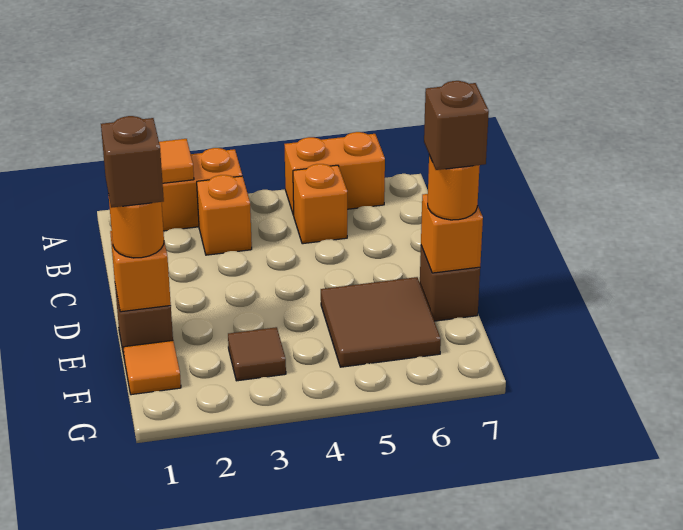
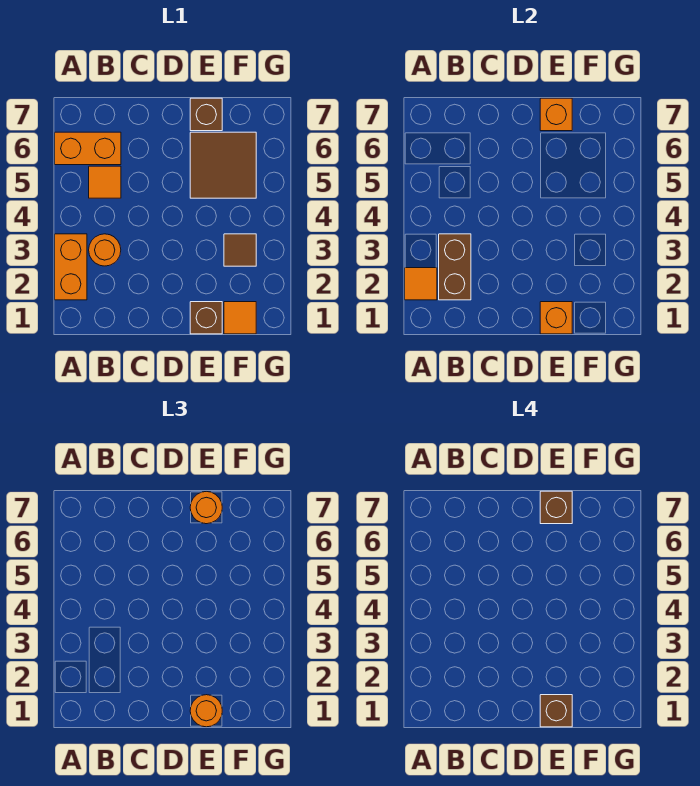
orange brick A5:A6 level 1 -> orange brick A6:B6 level 1
none -> brown brick B2:B3 level 2
orange brick B3 level 1 -> orange round brick B3 level 1
orange brick B5 level 1 -> orange tile B5 level 1

